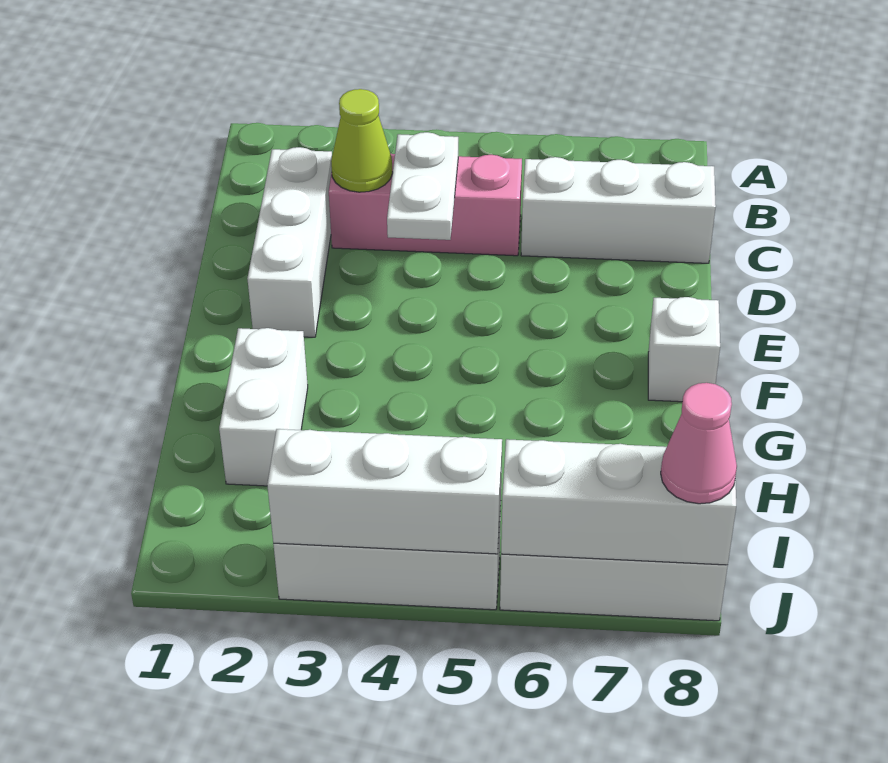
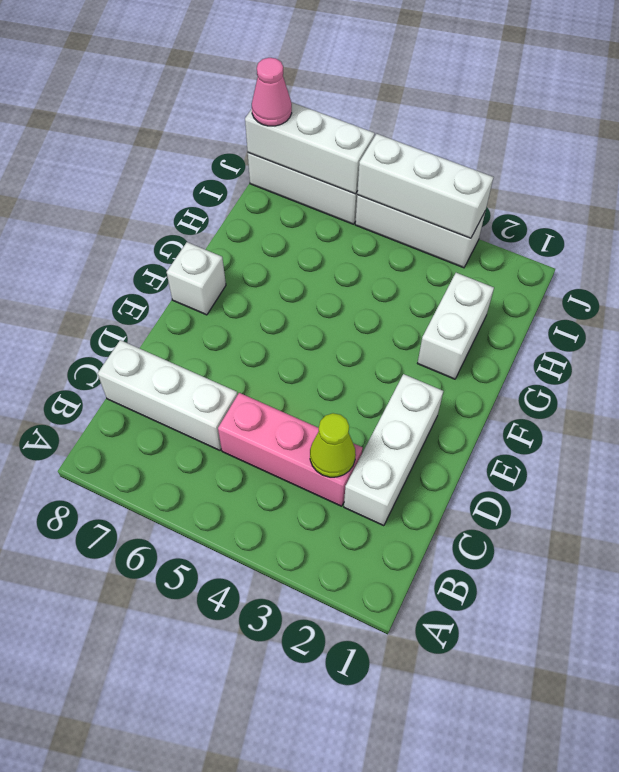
white plate C4:D4 level 2 -> none

